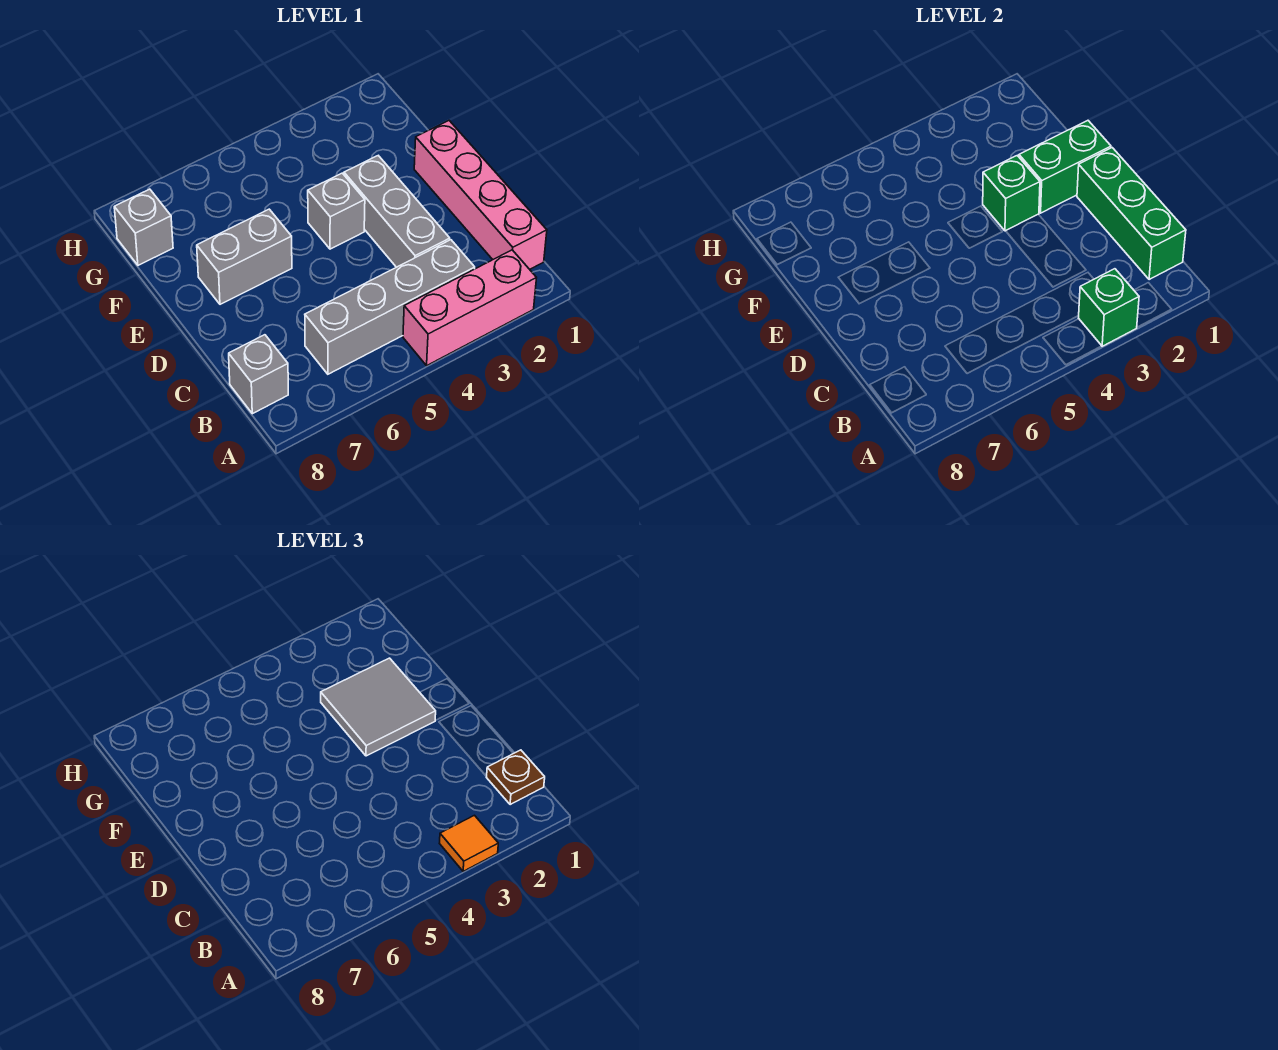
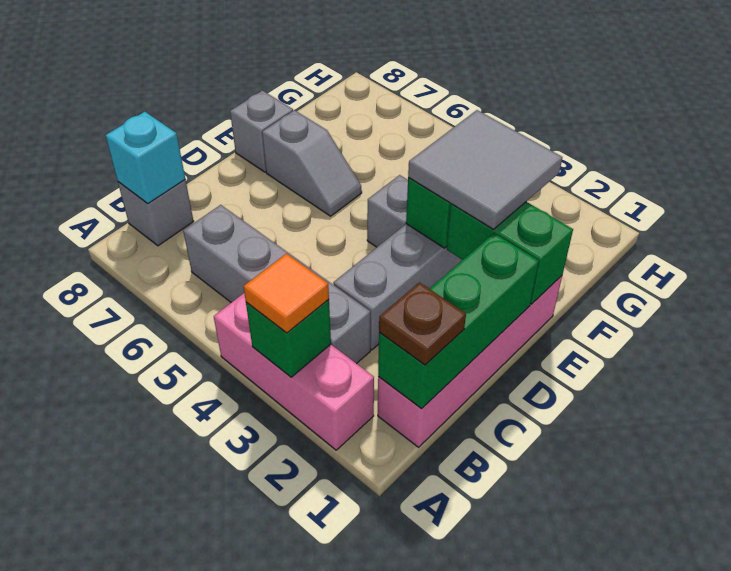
none -> cyan brick B8 level 2
grey brick E6:E7 level 1 -> grey slope E6:E7 level 1 top 7
grey brick G8 level 1 -> grey brick E8 level 1

